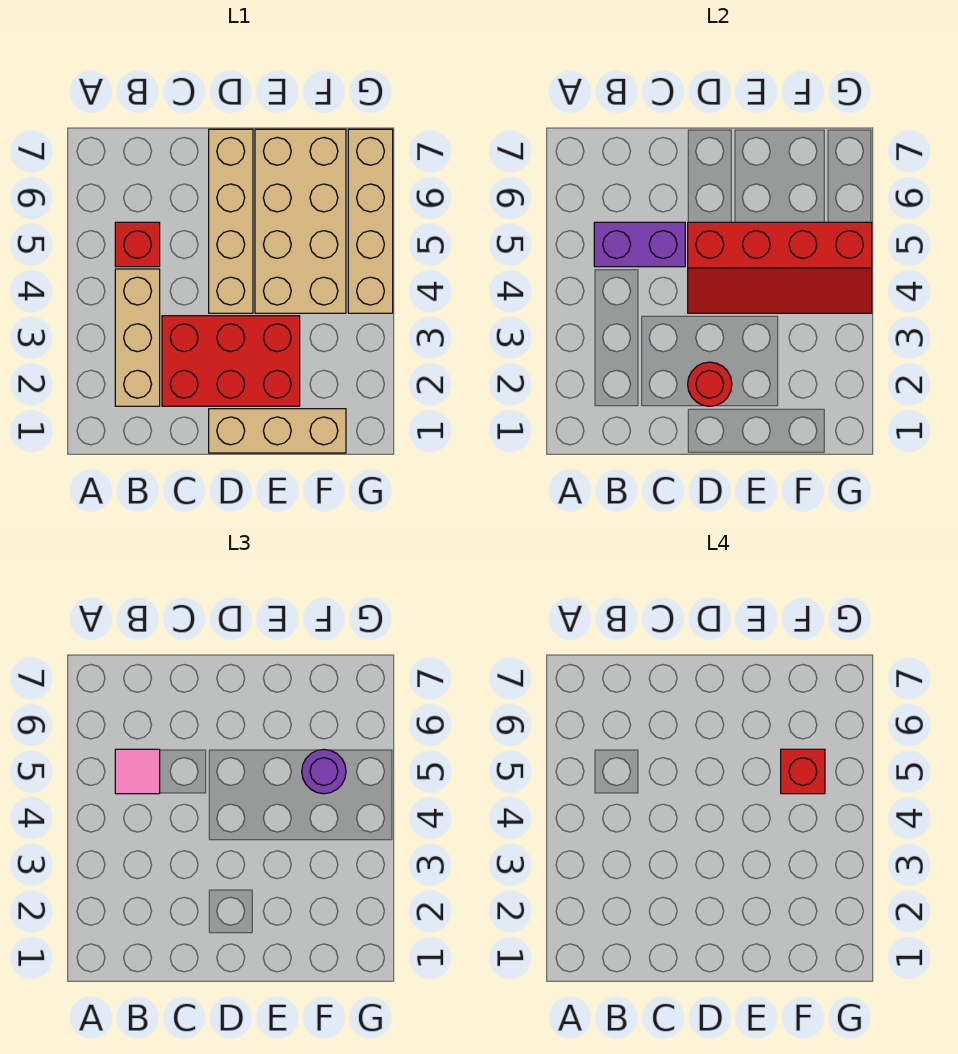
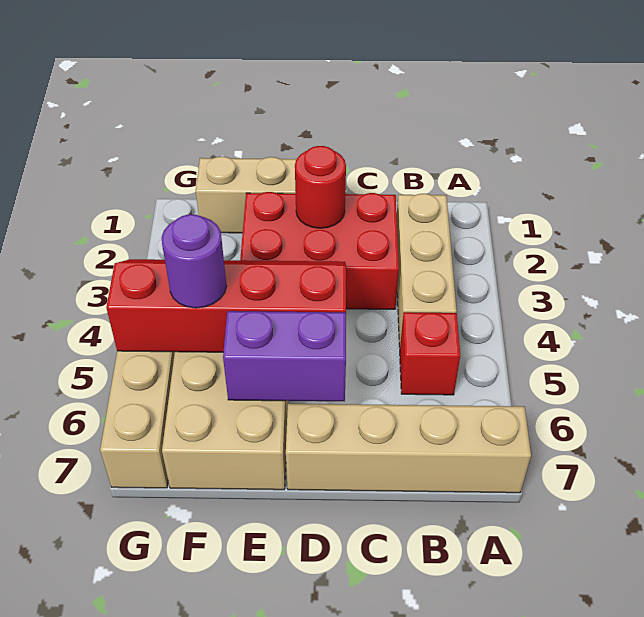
purple brick B5:C5 level 2 -> purple brick D6:E6 level 2
pink tile B5 level 3 -> none
tan brick D4:D7 level 1 -> tan brick A7:D7 level 1
red brick F5 level 4 -> none

